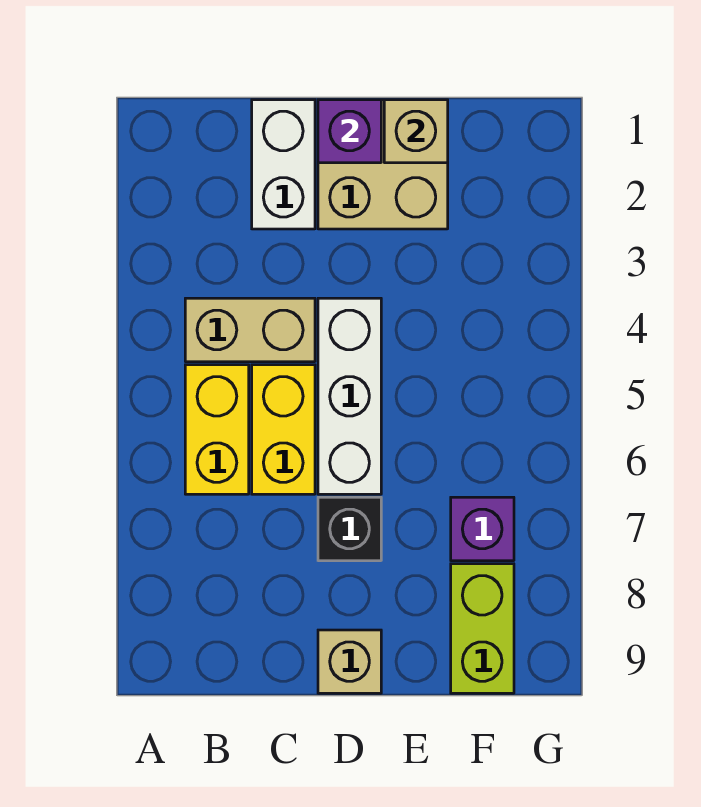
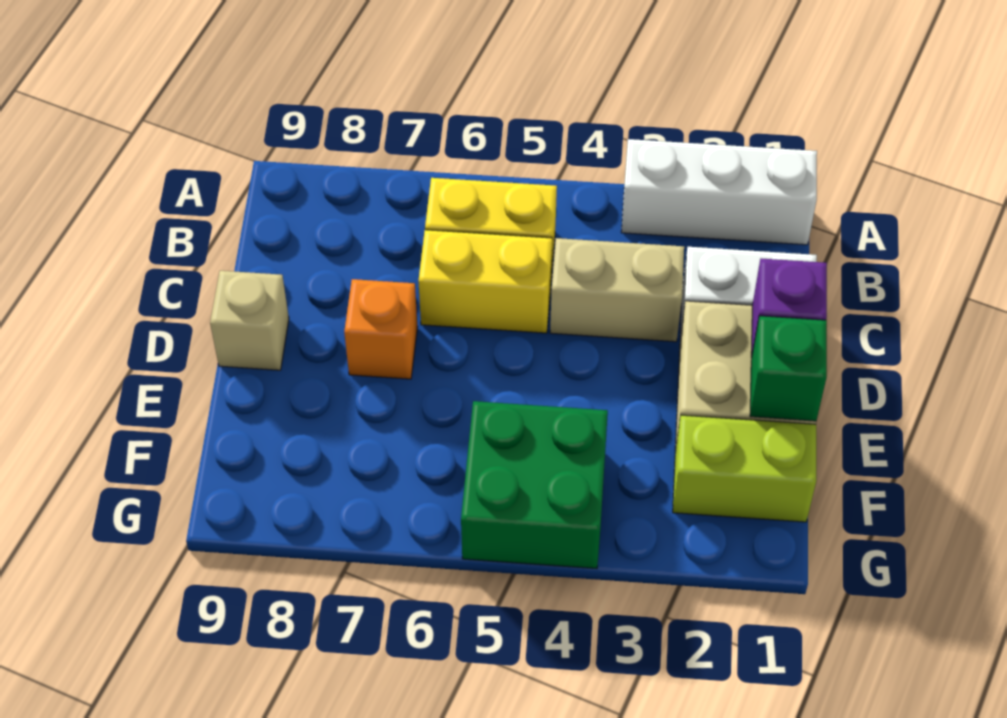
tan brick B4:C4 level 1 -> tan brick C3:C4 level 1
white brick D4:D6 level 1 -> white brick A1:A3 level 1
black brick D7 level 1 -> orange brick D7 level 1
tan brick E1 level 2 -> green brick E1 level 2
none -> green brick F4:G5 level 1
purple brick F7 level 1 -> none
lime brick F8:F9 level 1 -> lime brick F1:F2 level 1

